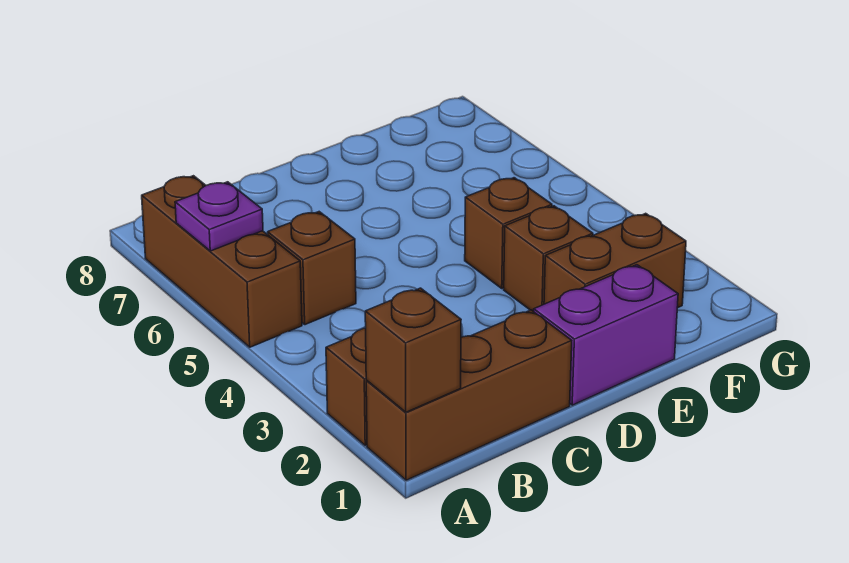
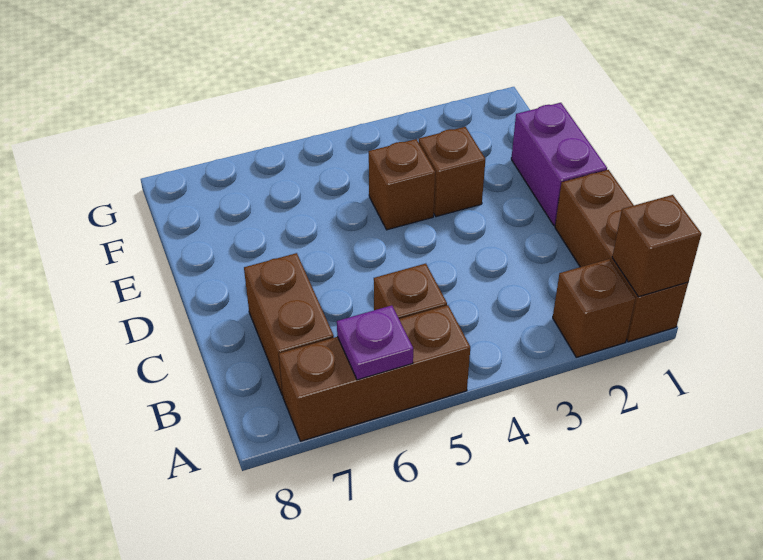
brown brick E2:F2 level 1 -> brown brick B7:C7 level 1

